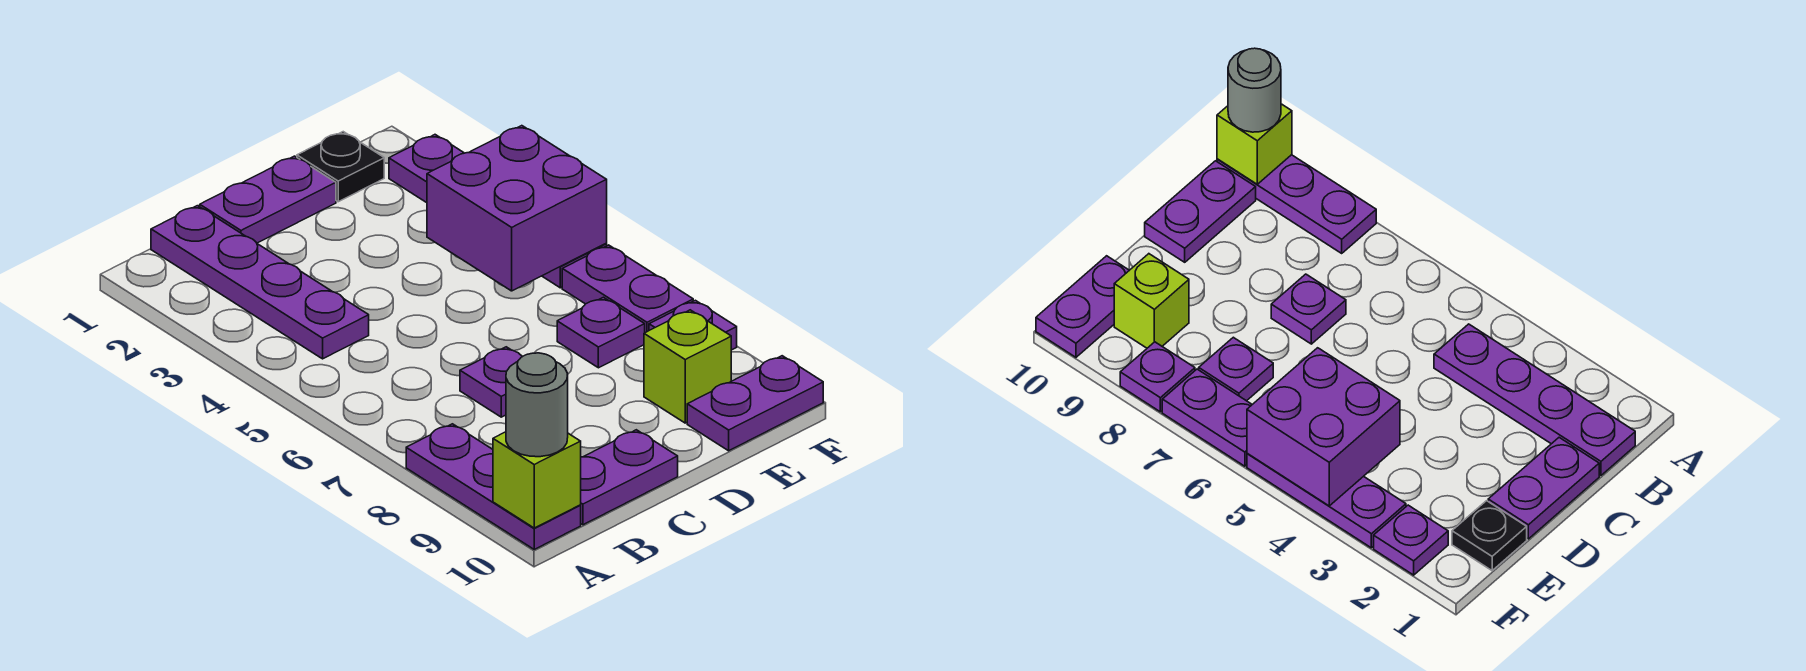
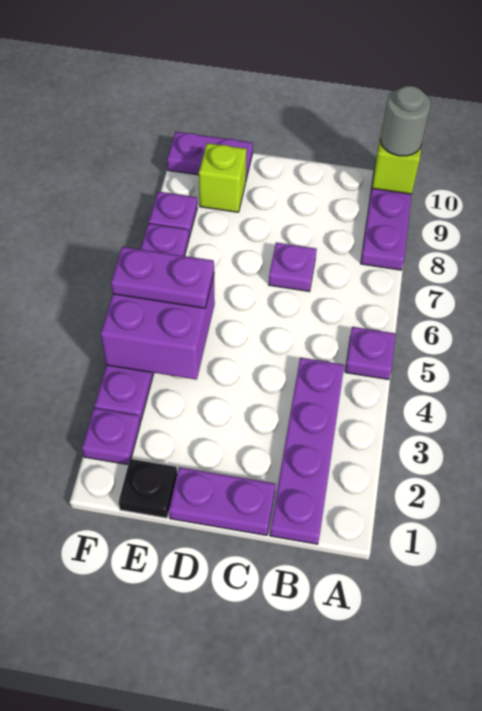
purple plate B10:C10 level 1 -> purple plate E5:F5 level 3
purple plate E7 level 1 -> purple plate A5 level 1

